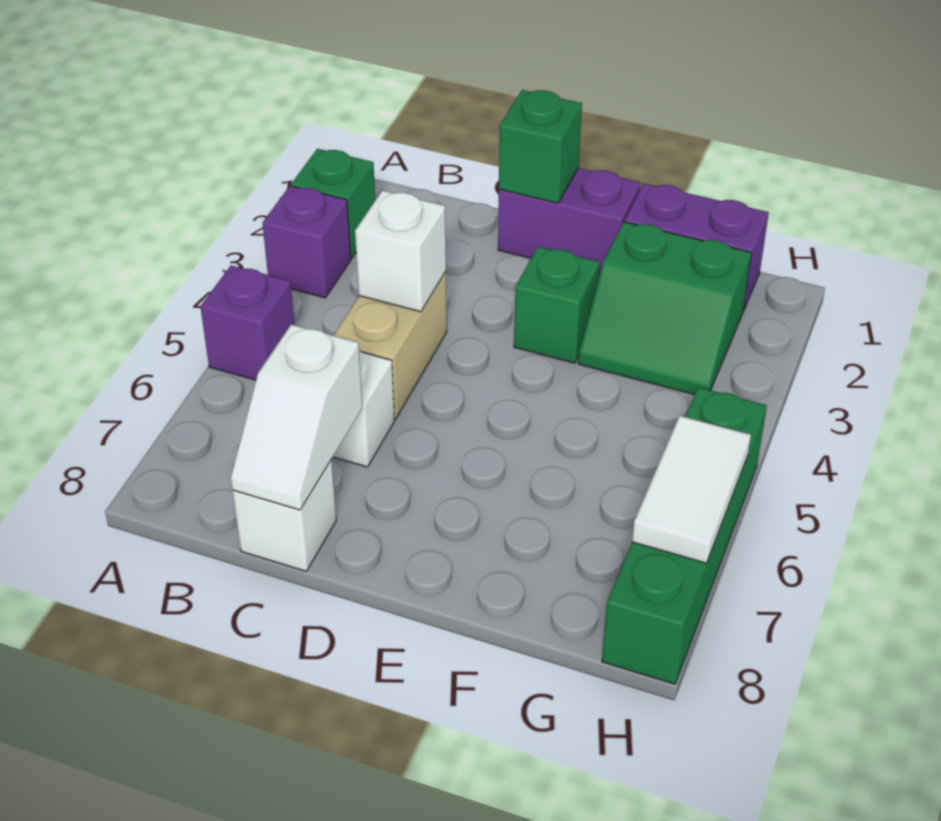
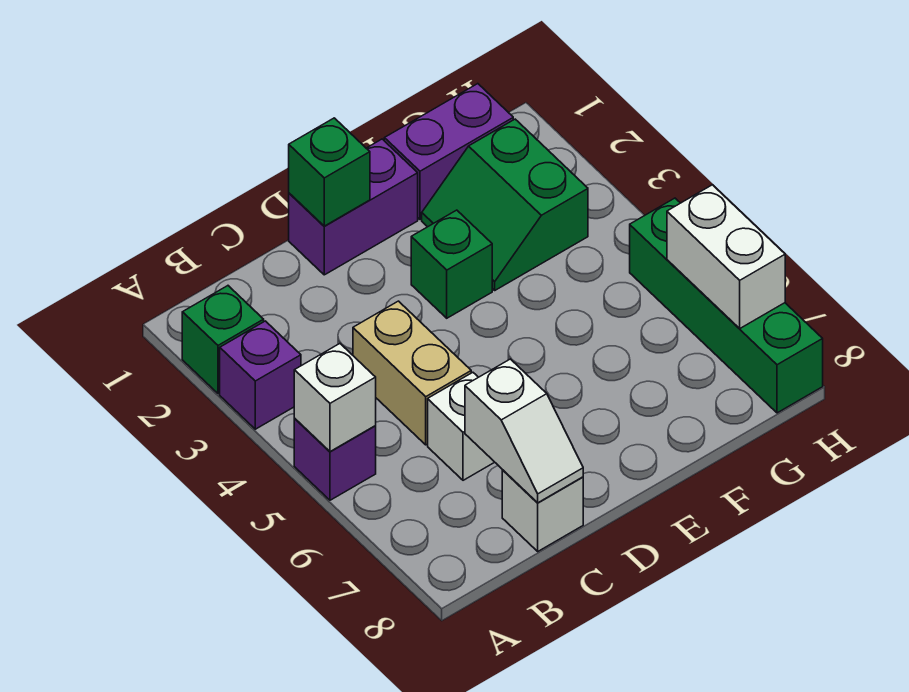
white brick C4 level 2 -> white brick A5 level 2
green slope F2:G3 level 1 top 2 -> green slope F2:G3 level 1 top G
white tile H6:H7 level 2 -> white brick H6:H7 level 2

